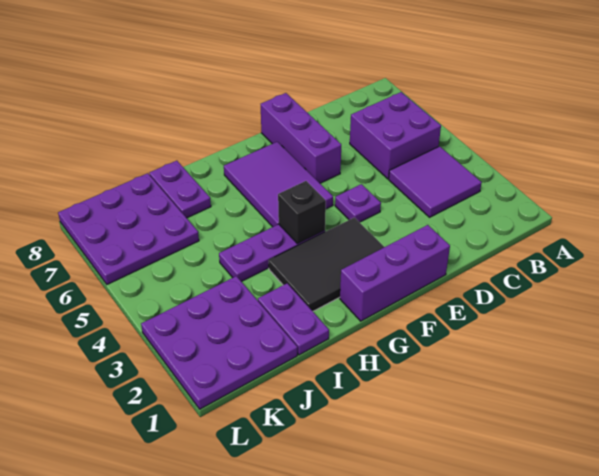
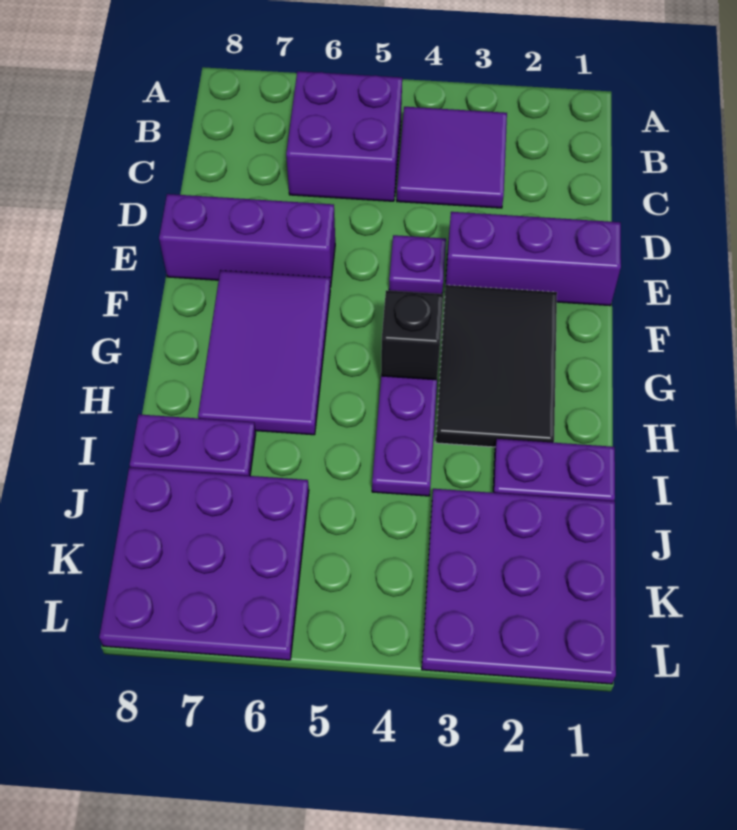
purple brick E1:G1 level 1 -> purple brick E1:E3 level 1
purple tile F5:G7 level 1 -> purple tile F6:H7 level 1

